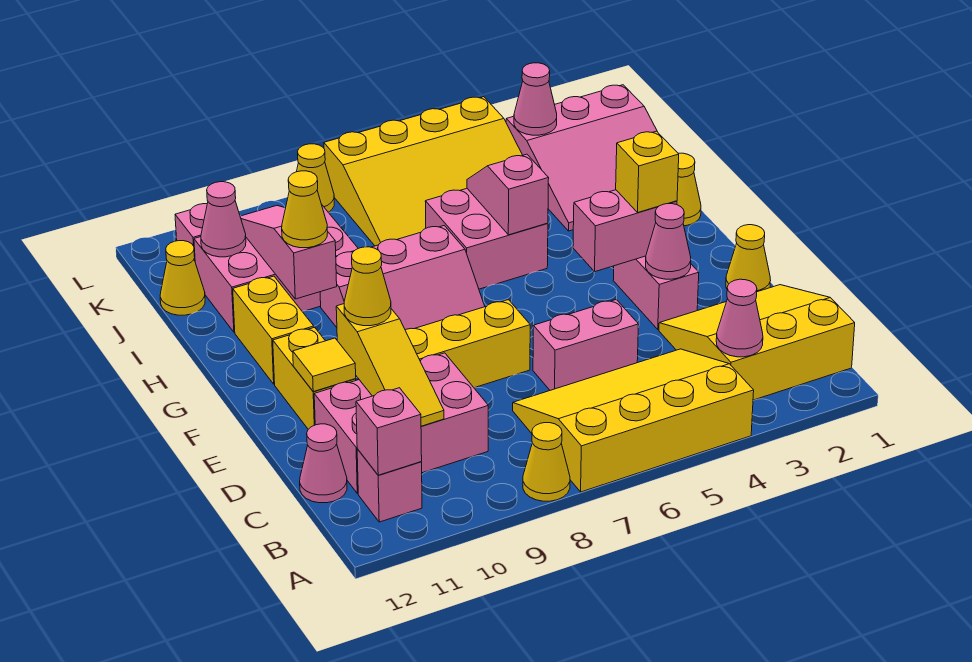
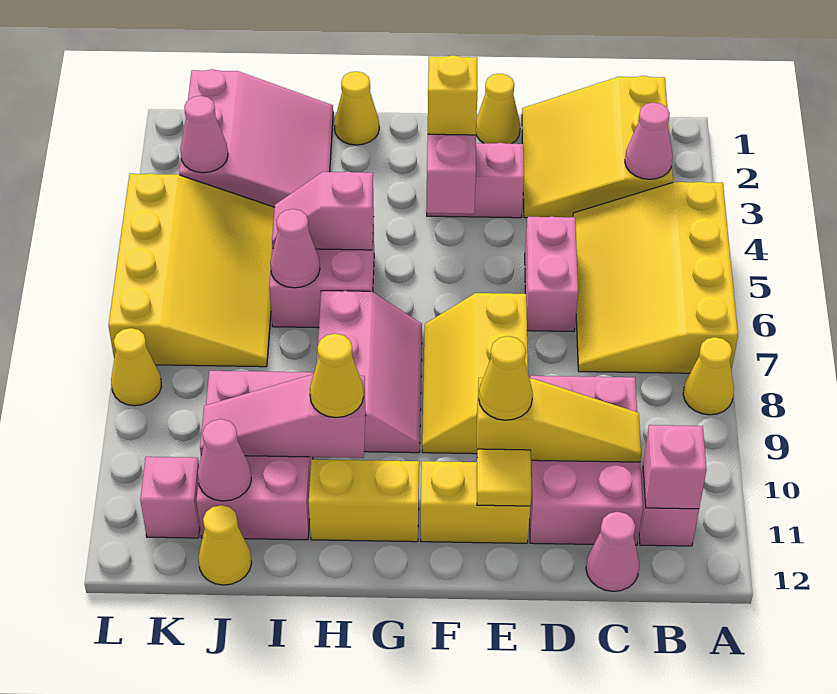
pink cone E3 level 2 -> pink cone I6 level 2

